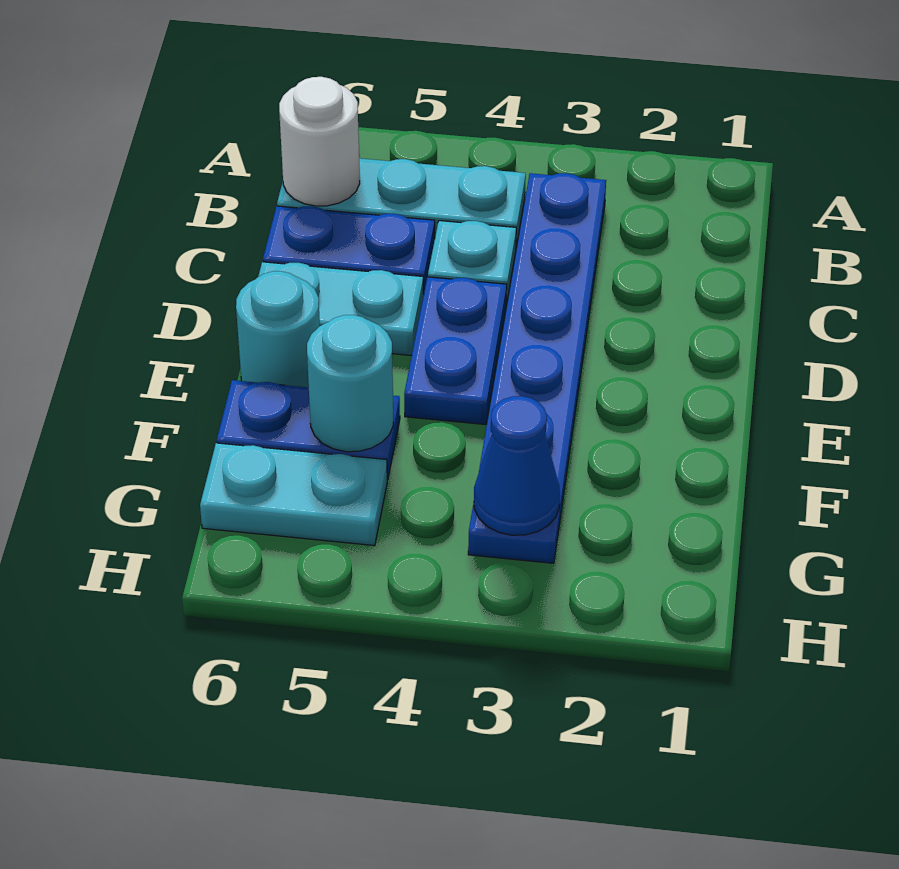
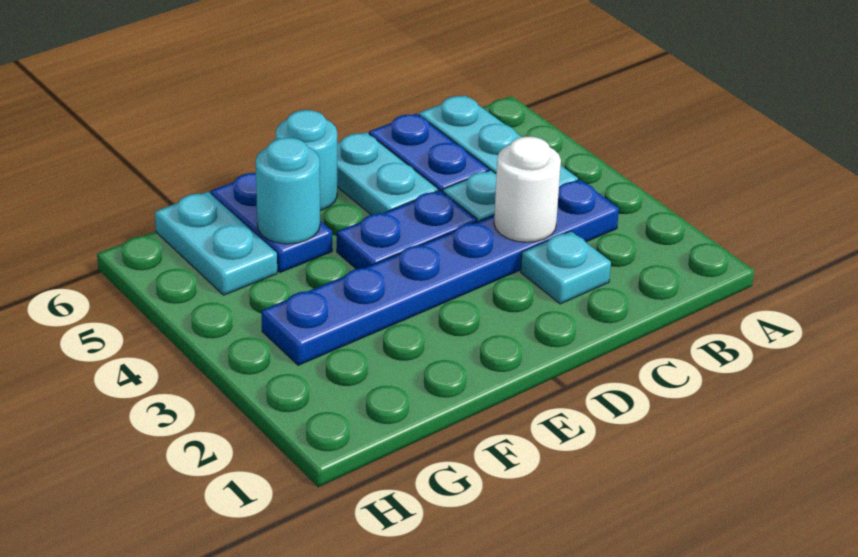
white round brick B6 level 2 -> white round brick C3 level 2
none -> cyan plate C2 level 1
blue cone G3 level 2 -> none

